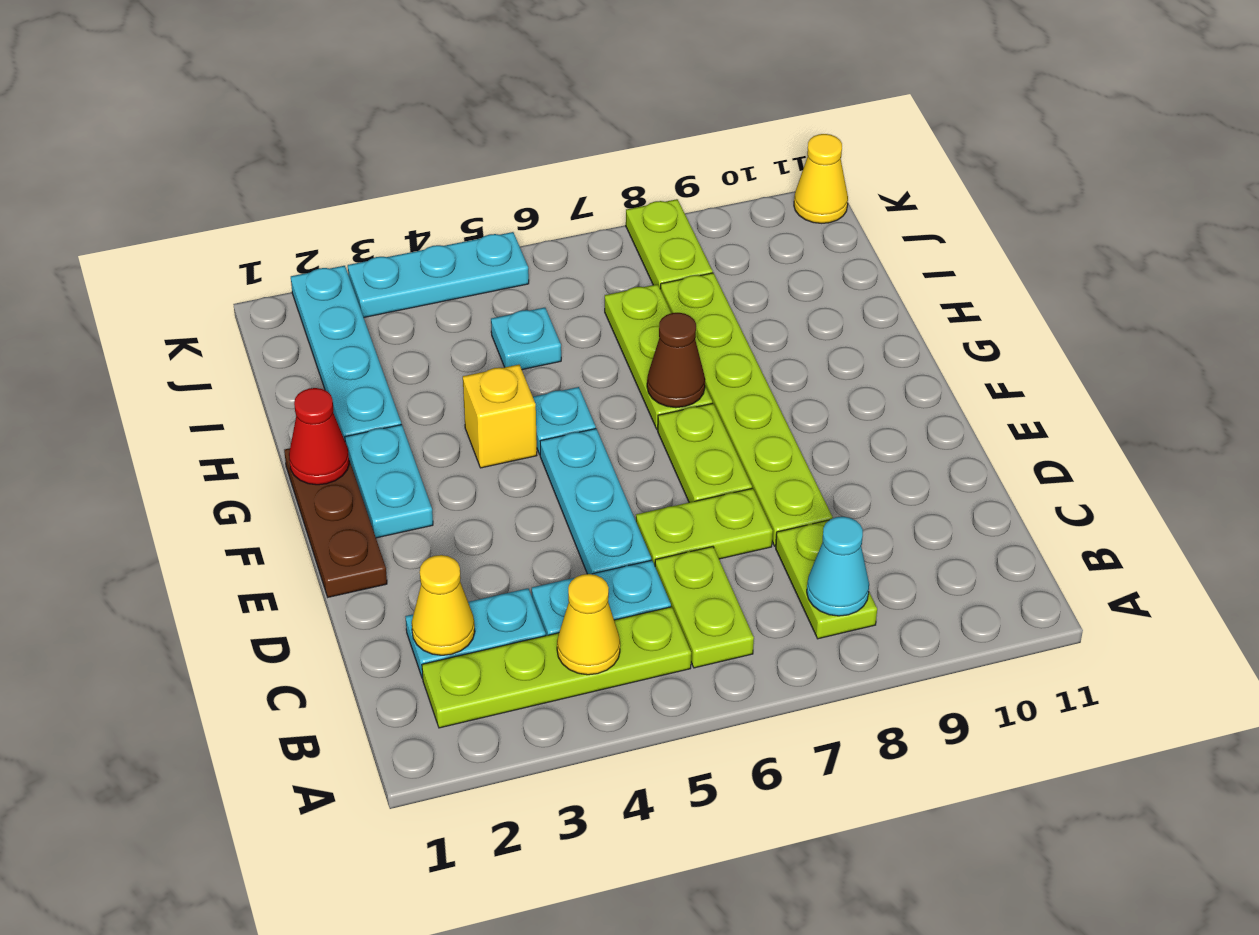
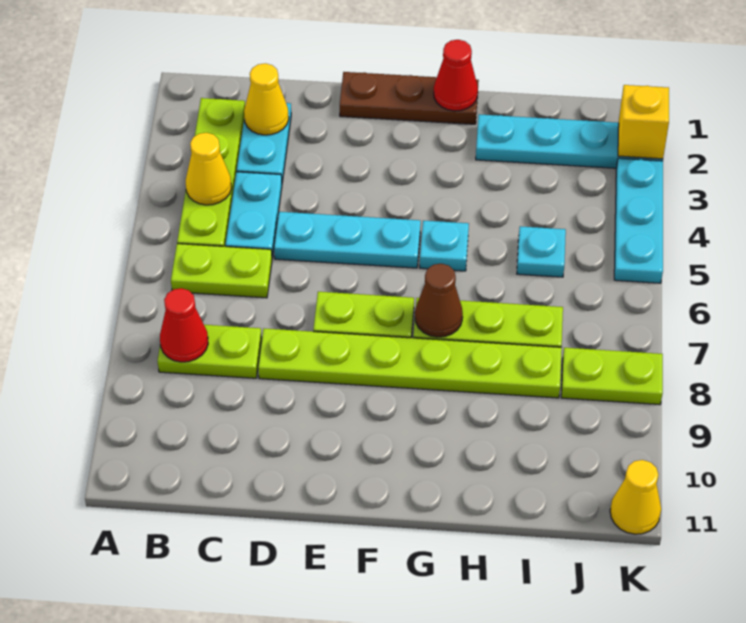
cyan cone B8 level 2 -> red cone B8 level 2
lime plate D6:D7 level 1 -> none
cyan plate F2:G2 level 1 -> none
yellow brick G4 level 1 -> yellow brick K2 level 2

